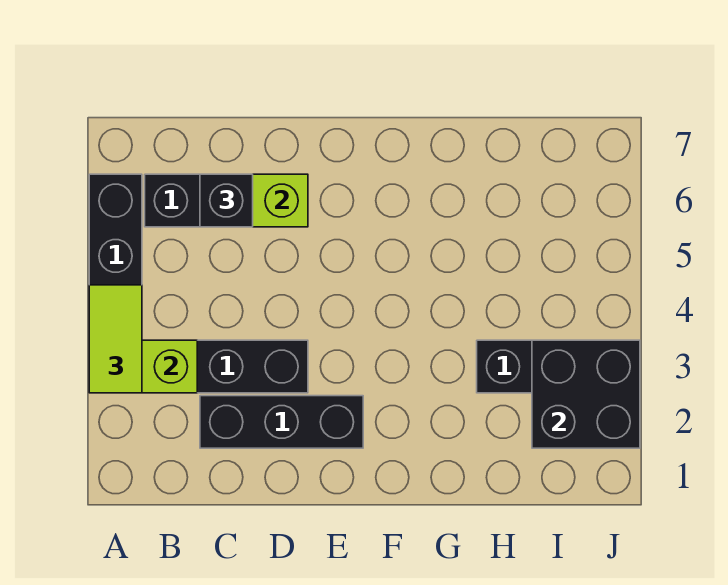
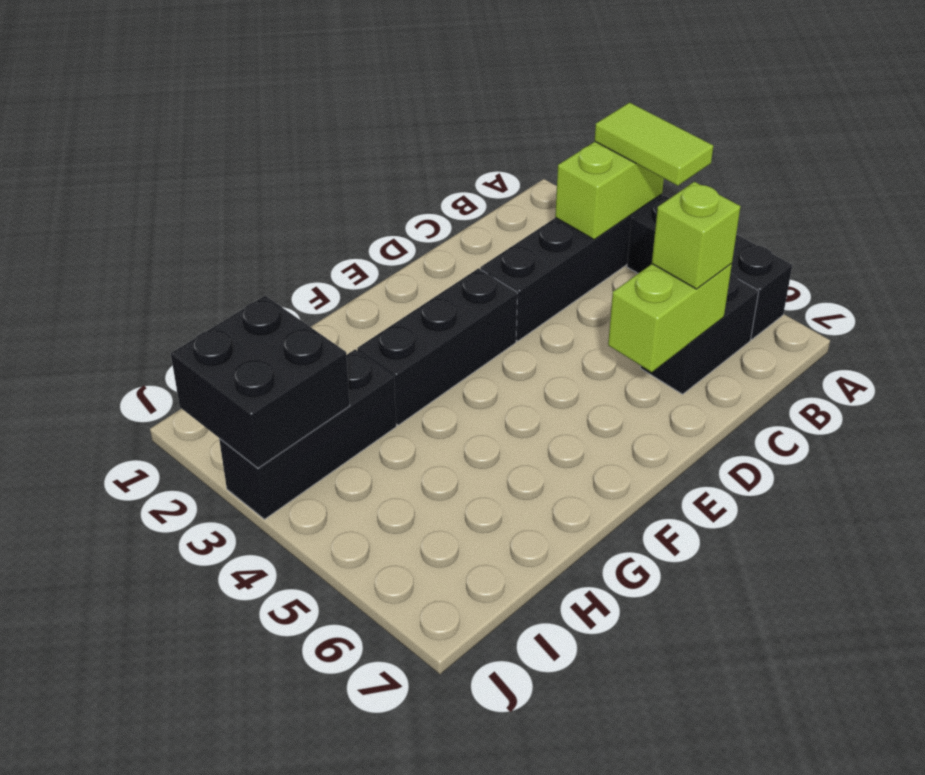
black brick C2:E2 level 1 -> black brick E3:G3 level 1
black brick C6 level 3 -> lime brick C6 level 3

